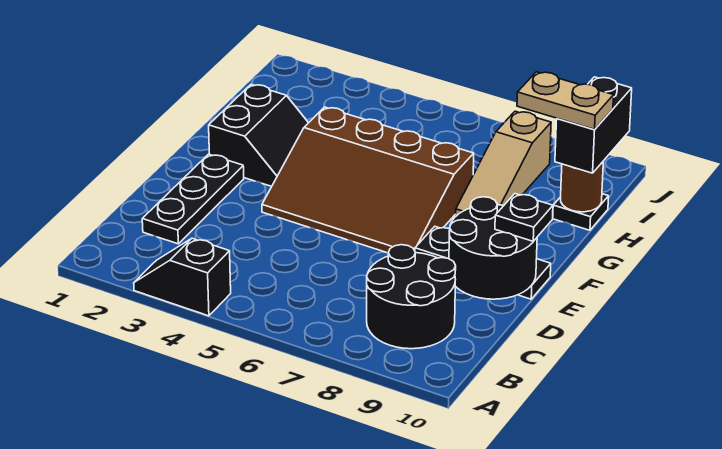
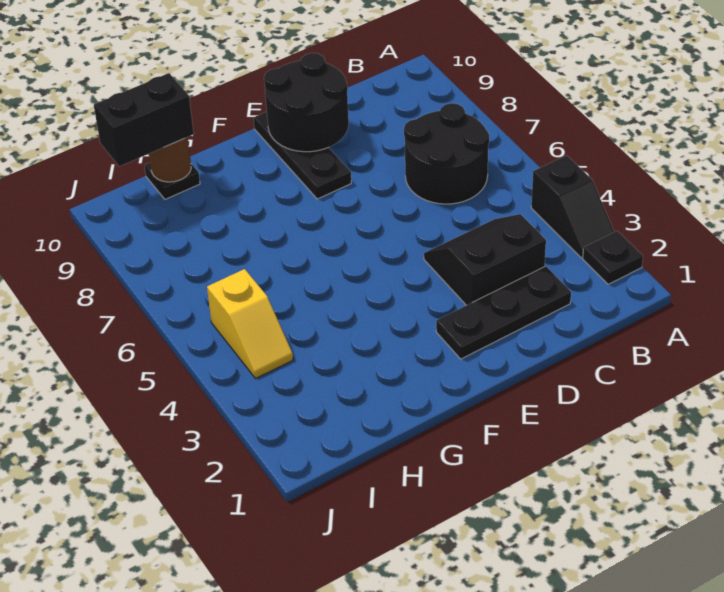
black round brick B8:C9 level 1 -> black round brick B6:C7 level 1
brown slope E4:G7 level 1 top G -> none
black plate E10 level 3 -> black plate A2 level 1
black slope F2:G3 level 1 top 2 -> black slope C3:D4 level 1 top 3
tan slope G8:I8 level 1 top I -> none
tan plate H9:H10 level 4 -> none
none -> yellow slope I4:I5 level 1 top 5

